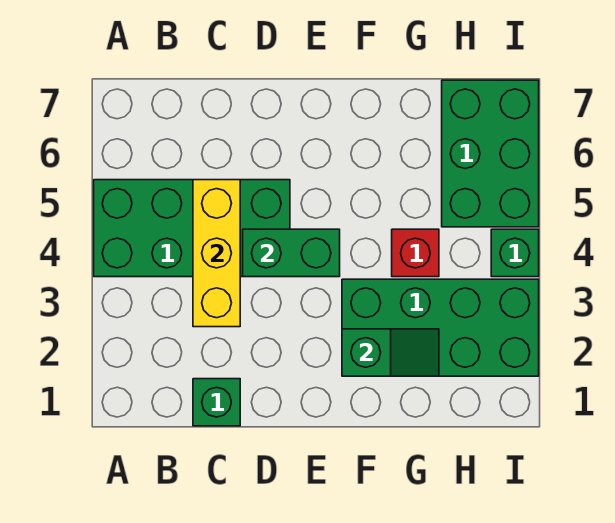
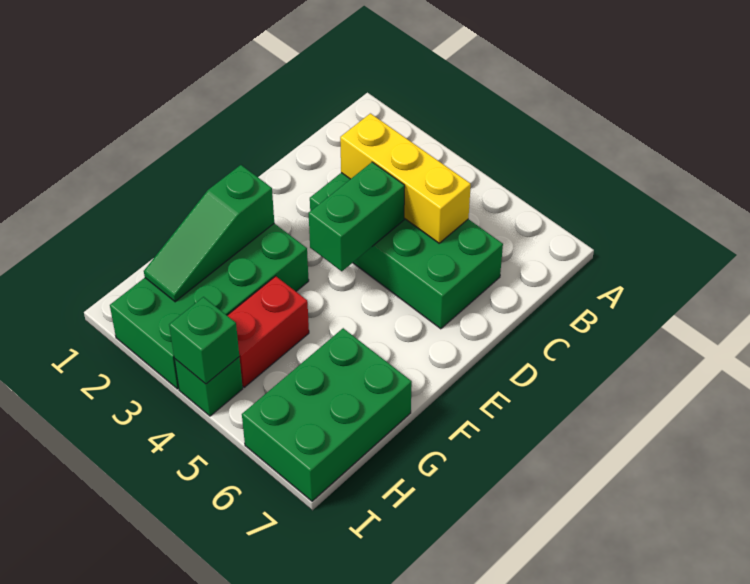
green brick A4:D5 level 1 -> green brick C3:D6 level 1
green brick C1 level 1 -> green brick I4 level 2
green slope F2:G2 level 2 top F -> green slope F2:H2 level 2 top F
red brick G4 level 1 -> red brick G4:H4 level 1
green brick H5:I7 level 1 -> green brick G6:I7 level 1

